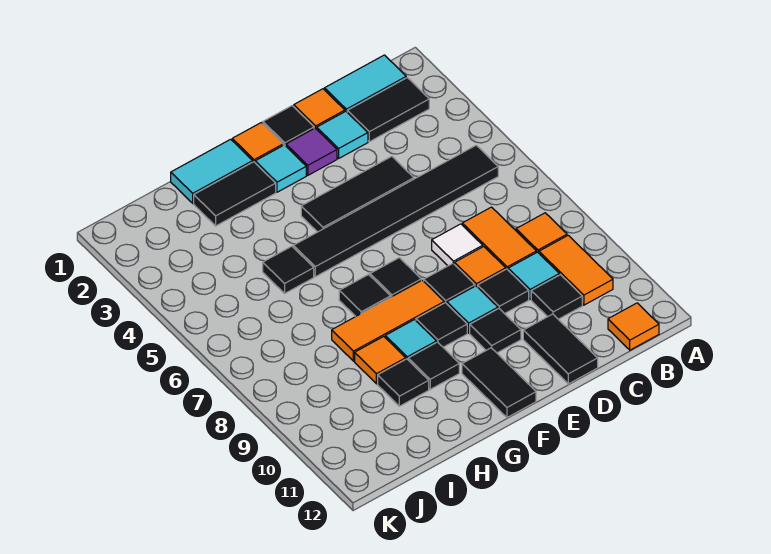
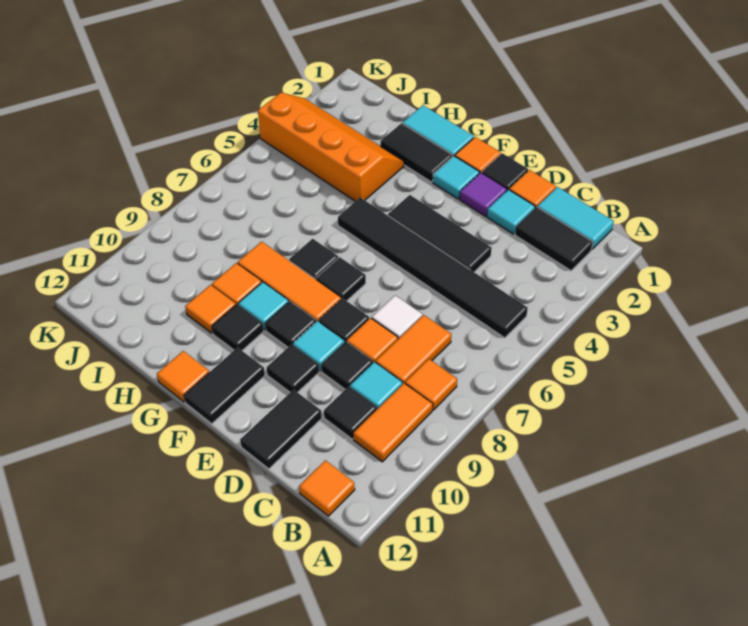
none -> orange tile G12 level 1
none -> orange slope H3:K4 level 1 top 4
black tile H5 level 1 -> none
black tile H10 level 1 -> orange tile H10 level 1

